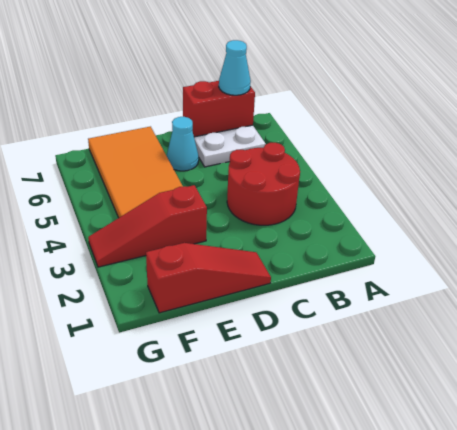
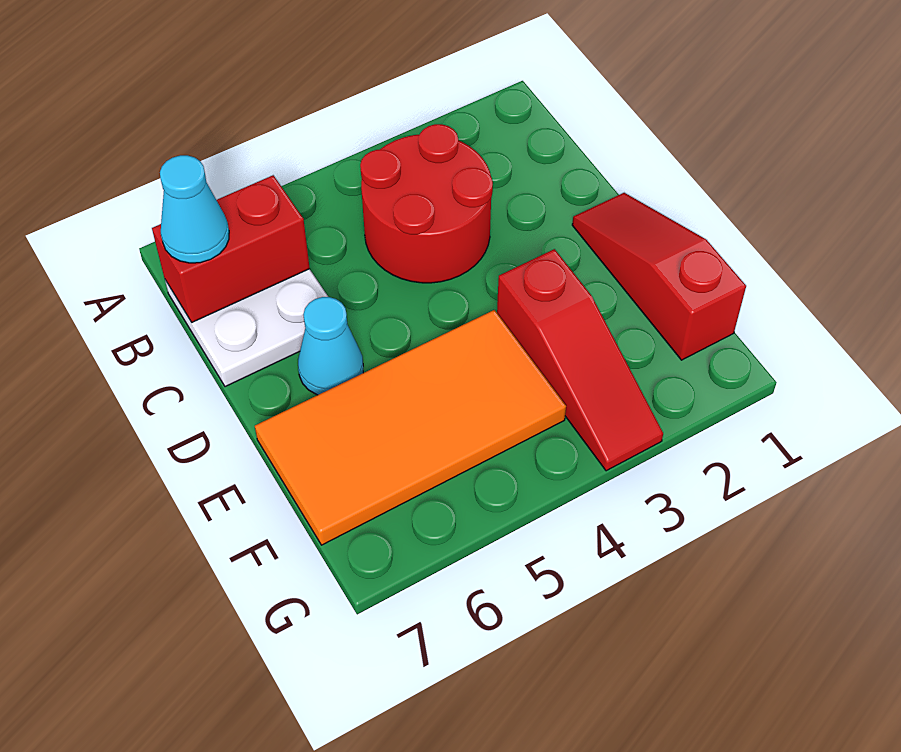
red brick B7:C7 level 2 -> red brick B6:B7 level 2

